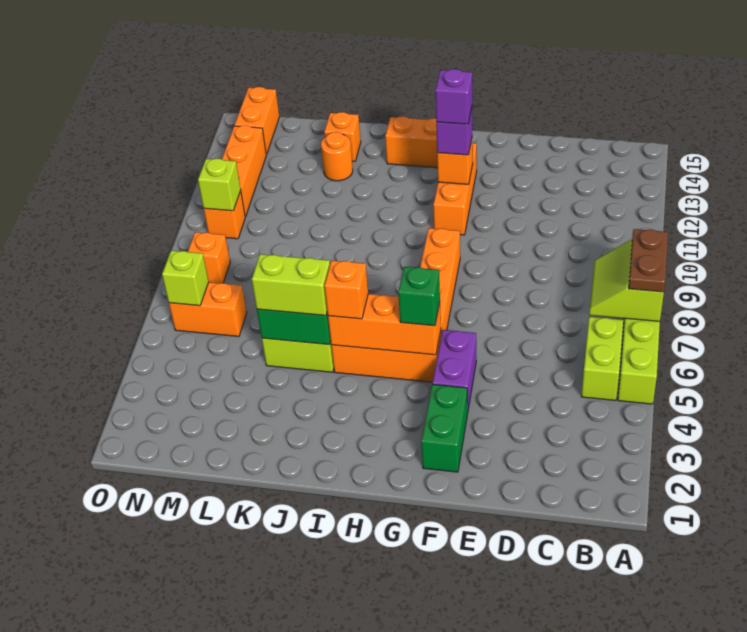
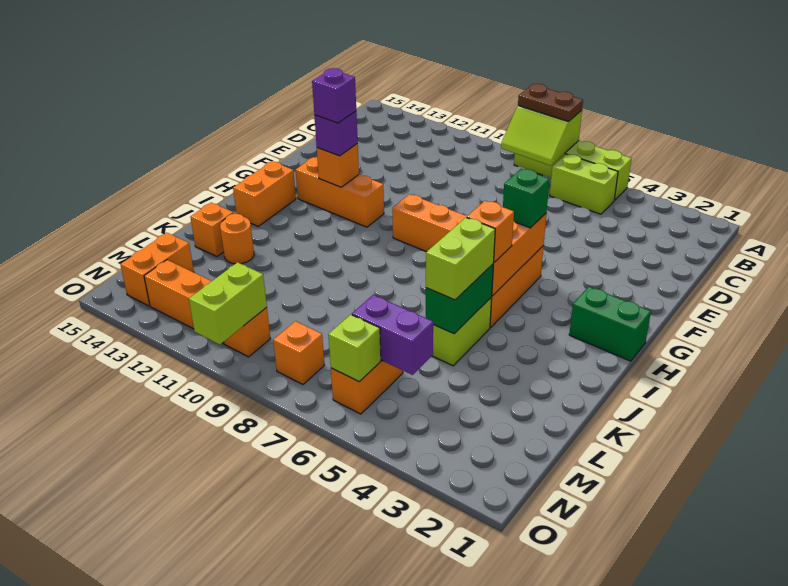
green brick F2:F3 level 1 -> green brick H1:H2 level 1
purple brick F4:F5 level 1 -> purple brick M5:M6 level 2
lime brick N10 level 2 -> lime brick N10:O10 level 2
orange brick N14:N15 level 1 -> orange brick M14:N14 level 1

